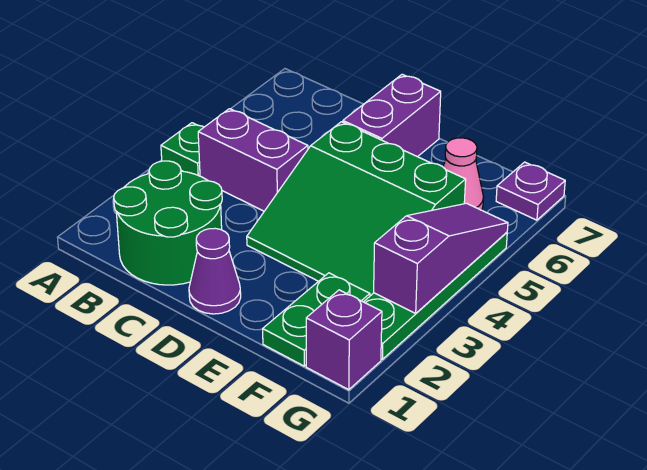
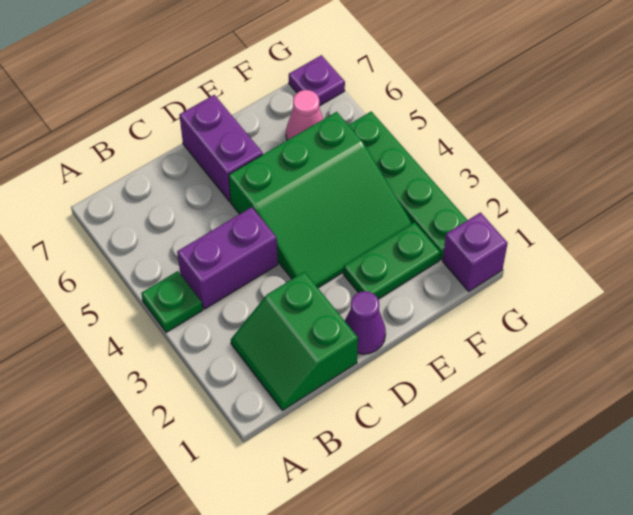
green round brick B1:C2 level 1 -> green slope B1:C2 level 1 top C
green plate F1:F2 level 1 -> green plate E2:F2 level 1
purple slope G3:G5 level 2 top 3 -> none

